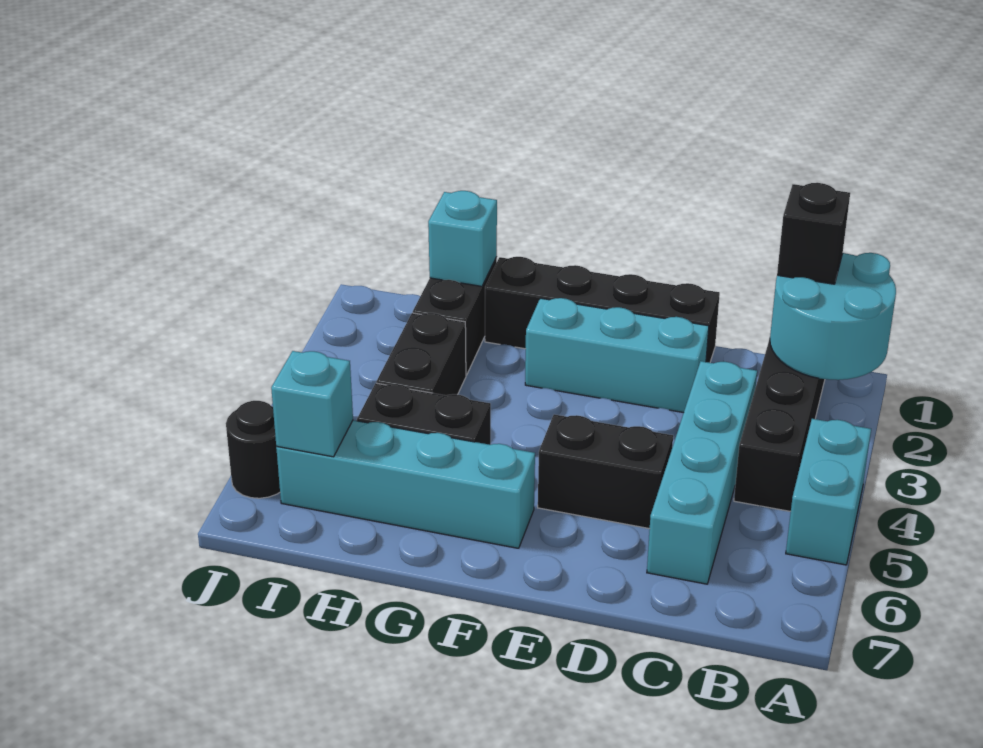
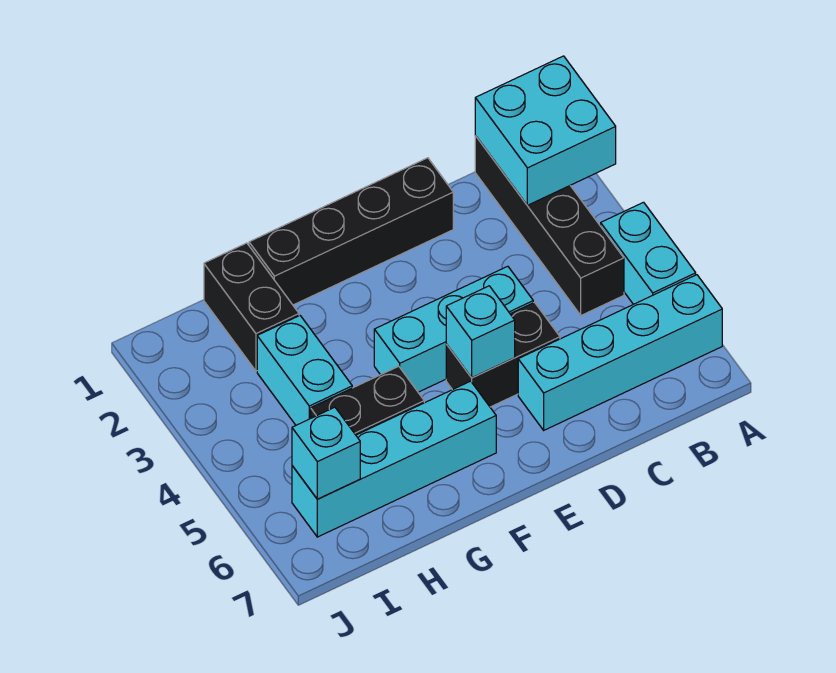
cyan round brick A1:B2 level 2 -> cyan brick A1:B2 level 2
black brick B1 level 3 -> none
cyan brick C3:C6 level 1 -> cyan brick A6:D6 level 1
cyan brick D2:F2 level 1 -> cyan brick D4:F4 level 1
cyan brick H1 level 2 -> cyan brick E5 level 2
black brick H3:H4 level 1 -> cyan brick H3:H4 level 1
black round brick J6 level 1 -> none

